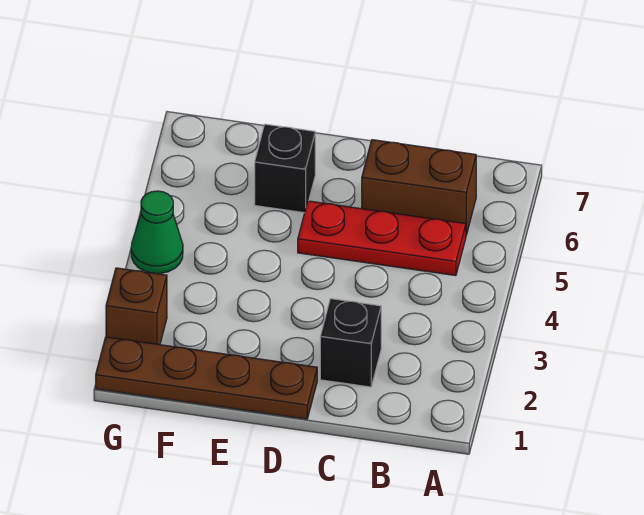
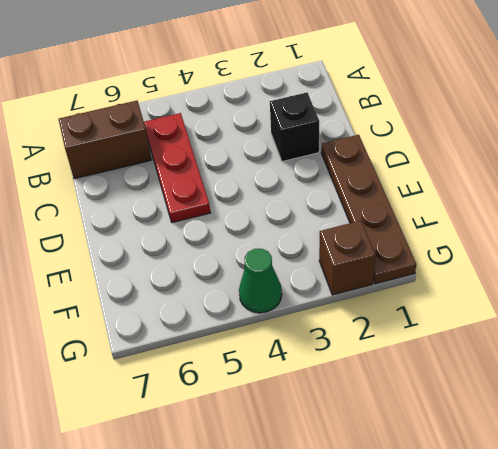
brown brick B6:C6 level 1 -> brown brick B6:B7 level 1
black brick E6 level 1 -> none

